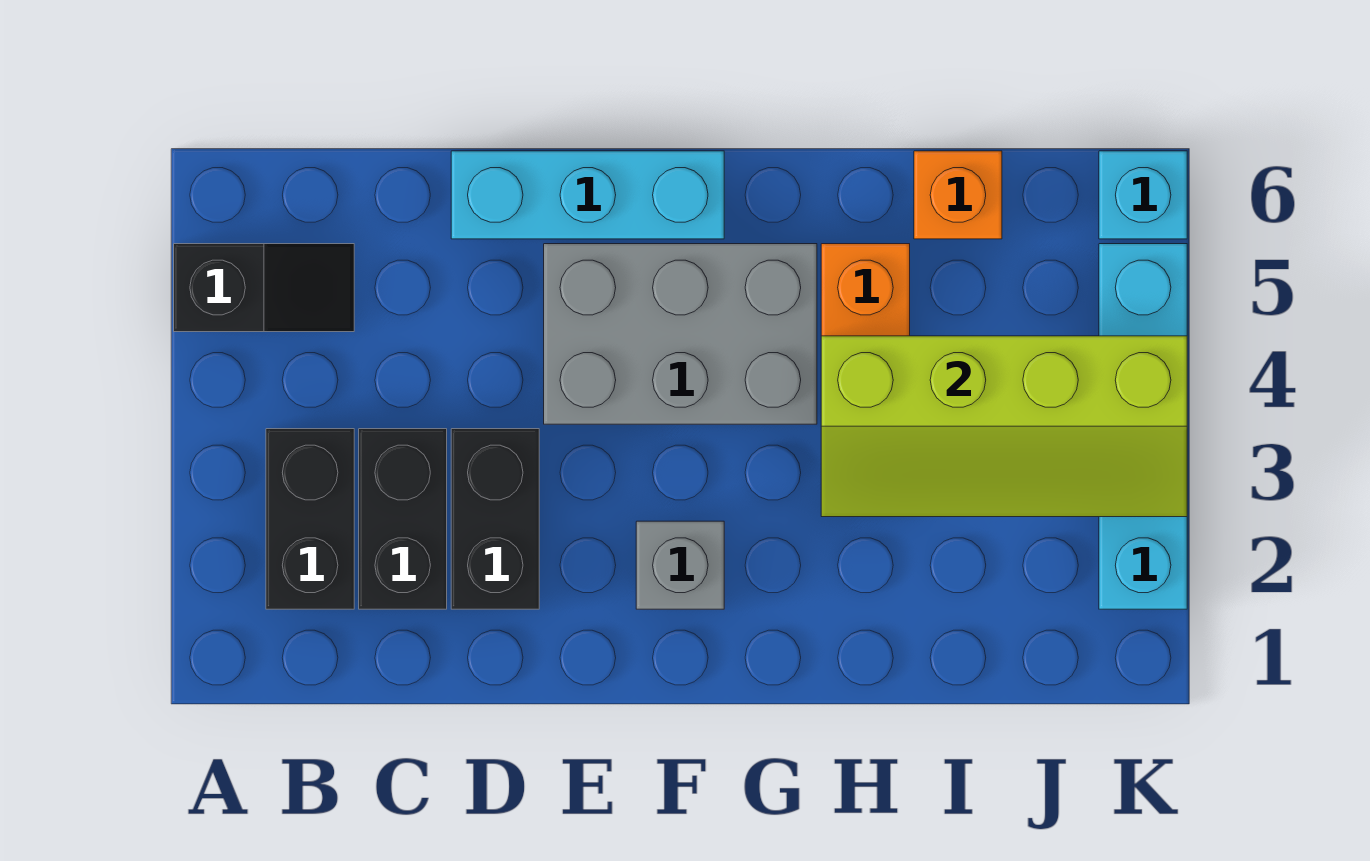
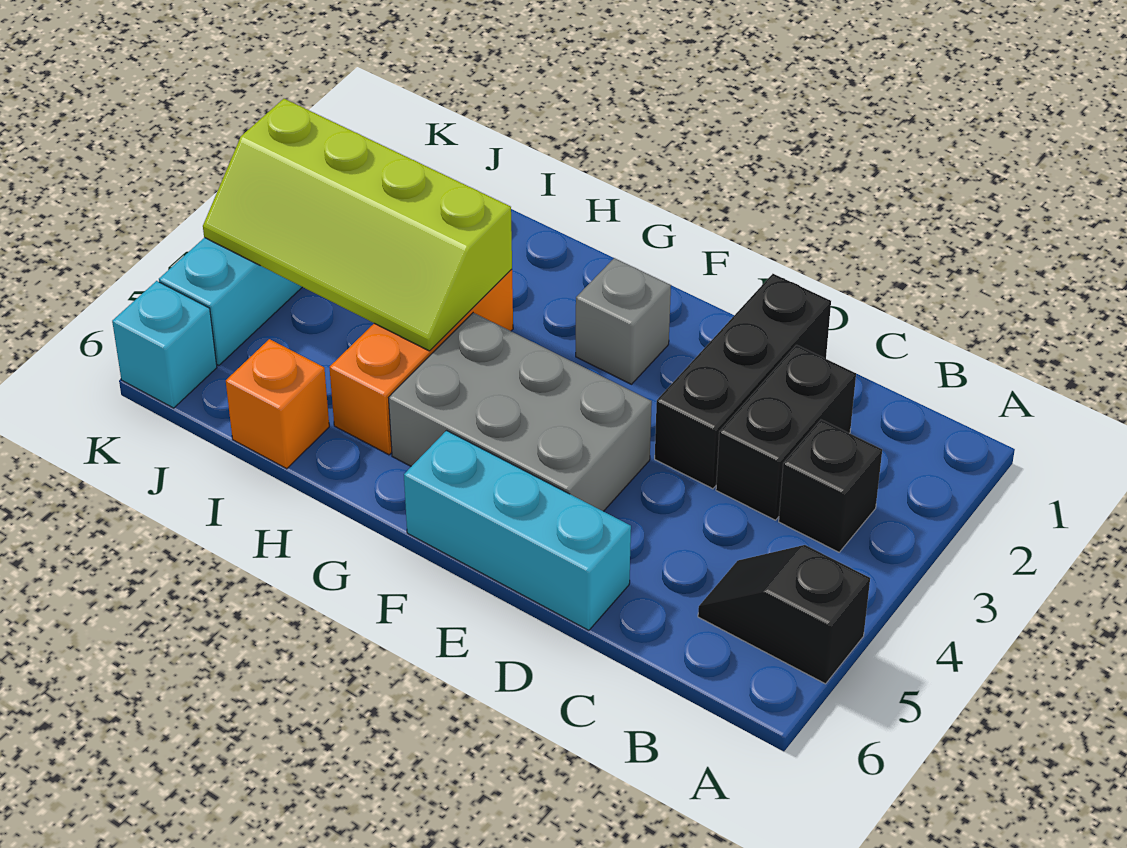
black brick B2:B3 level 1 -> black brick B3 level 1
black brick D2:D3 level 1 -> black brick D1:D3 level 1
lime slope H3:K4 level 2 top 4 -> lime slope H3:K4 level 2 top 3

